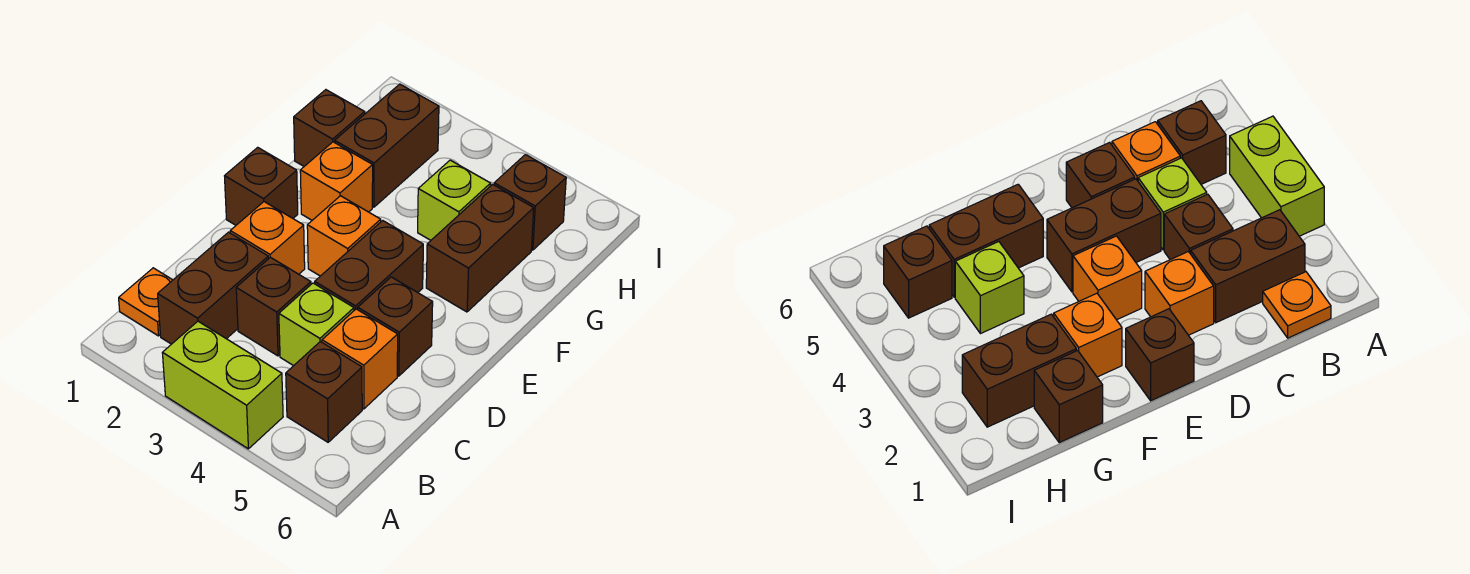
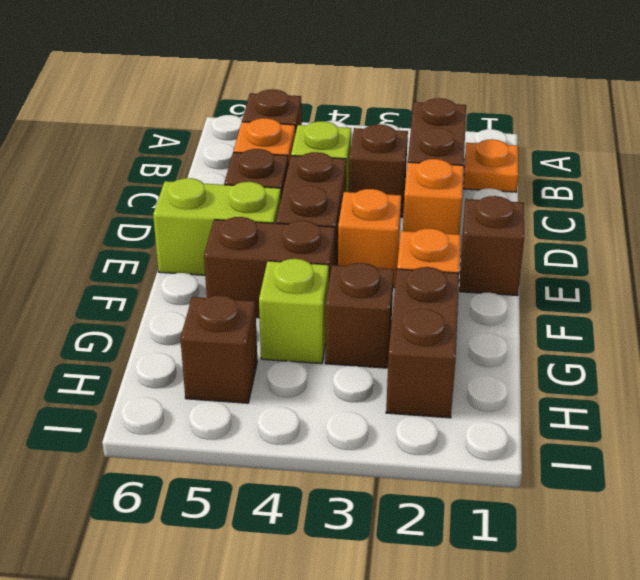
lime brick A3:A4 level 1 -> lime brick E5:E6 level 1
brown brick F5:G5 level 1 -> brown brick F4:F5 level 1
brown brick G1 level 1 -> brown brick G3 level 1

